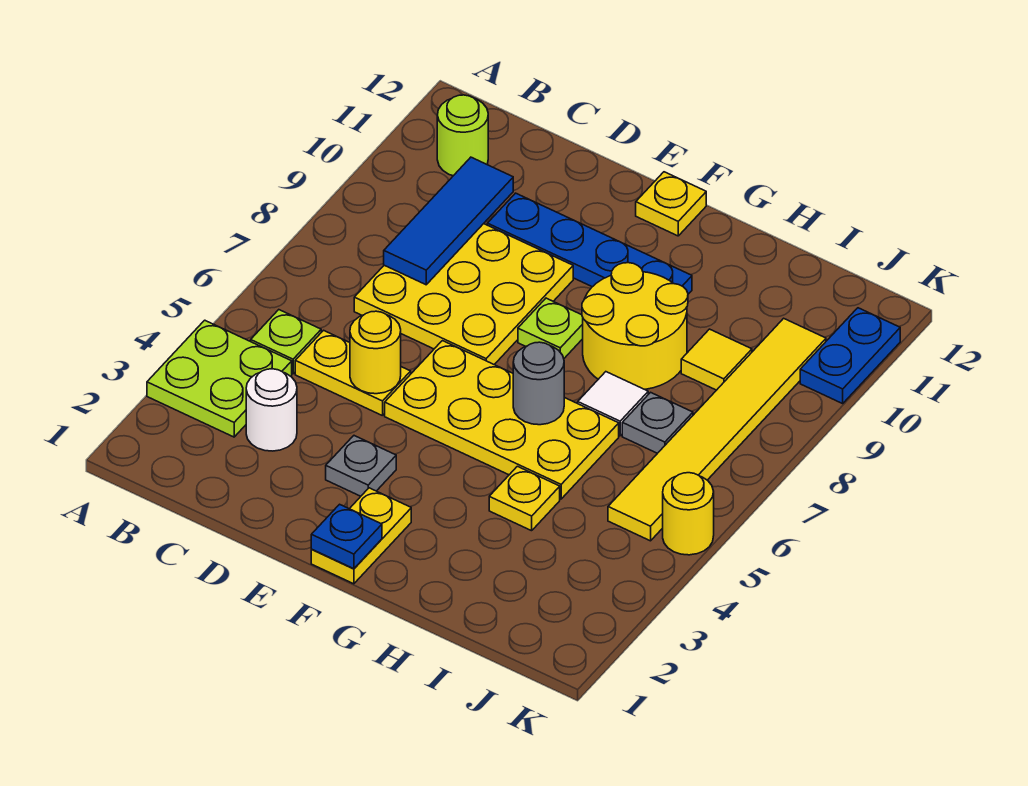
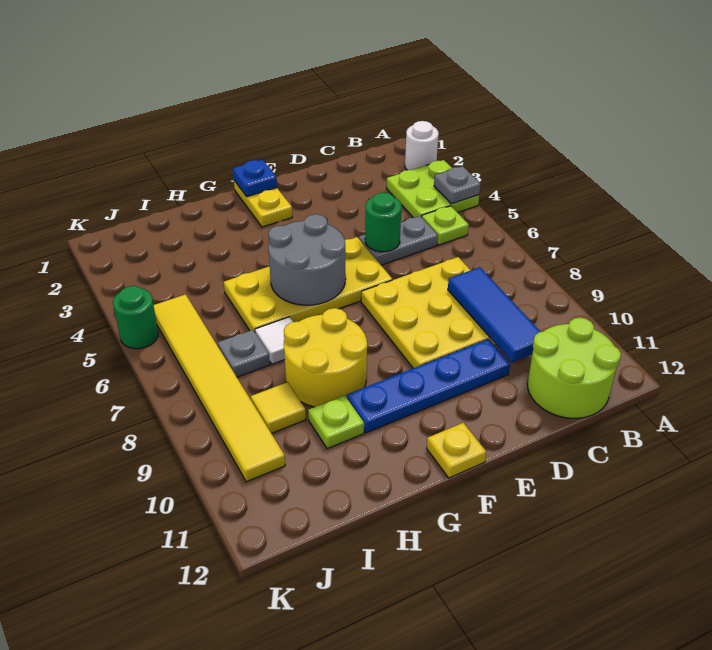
lime round brick B11 level 1 -> lime round brick B11:C12 level 1
white round brick C3 level 1 -> white round brick A2 level 1
yellow plate C5:D5 level 1 -> grey plate C5:D5 level 1
yellow round brick D5 level 2 -> green round brick D5 level 2
grey plate E3 level 1 -> grey plate A4 level 2
lime plate F8 level 1 -> lime plate H10 level 1
grey round brick G6 level 2 -> grey round brick F5:G6 level 2
yellow plate H4 level 1 -> none
yellow round brick K5 level 1 -> green round brick K5 level 1
blue plate K10:K11 level 1 -> none

